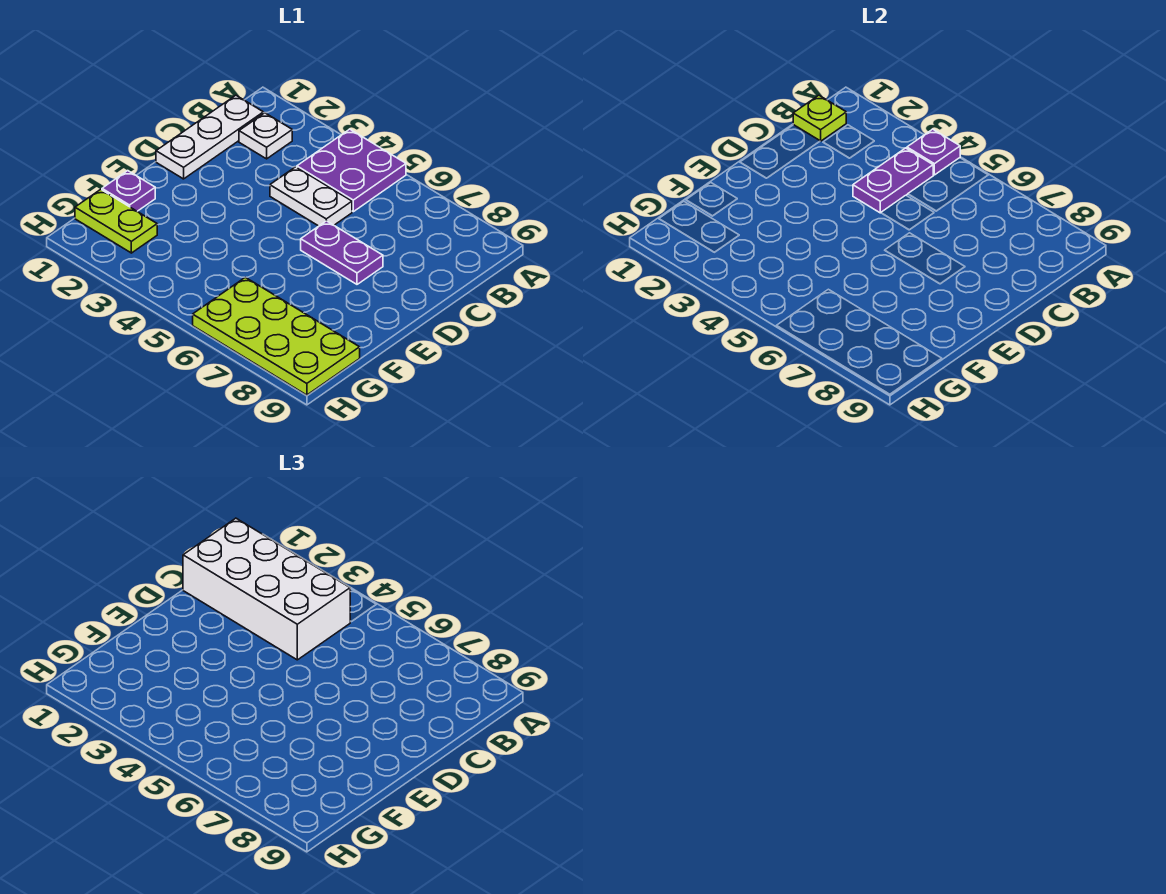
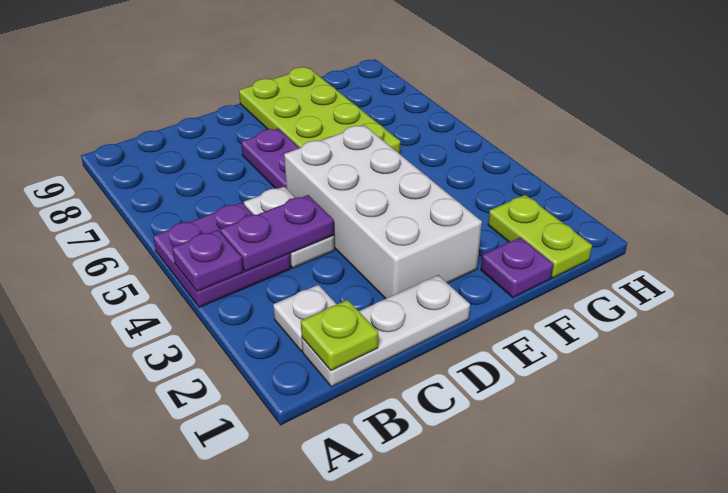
white brick B1:C4 level 3 -> white brick D2:E5 level 1
lime plate G6:H9 level 1 -> lime plate E6:F9 level 1

